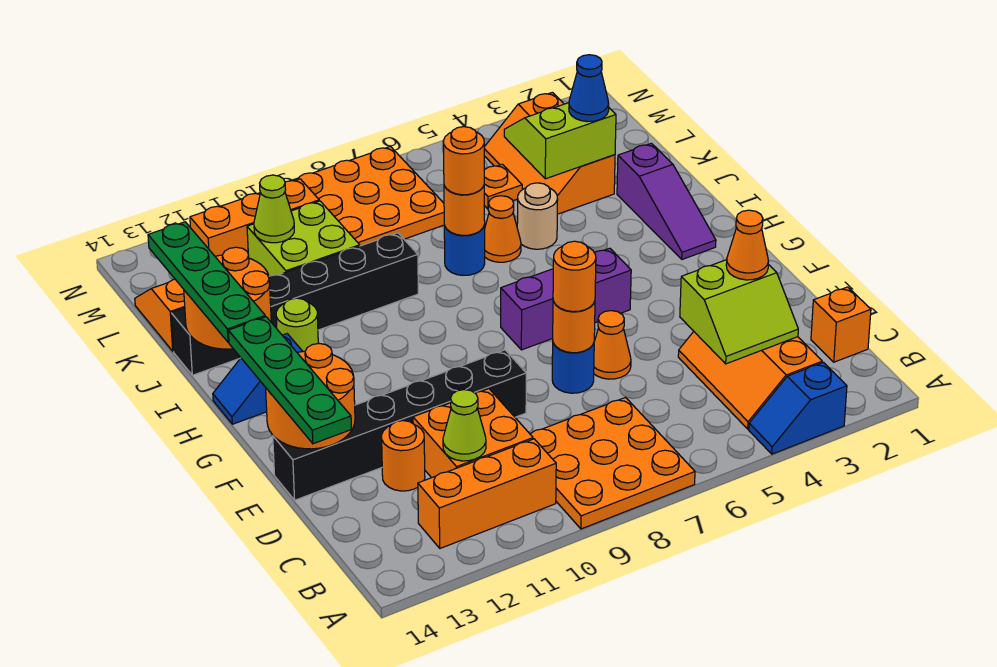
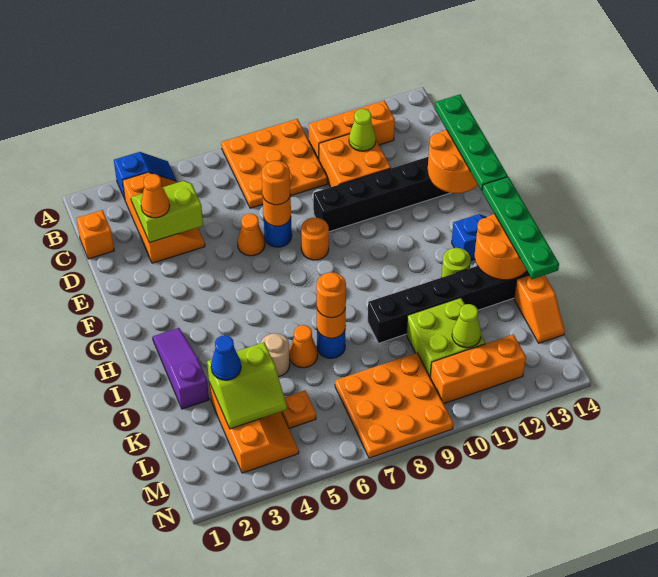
orange round brick D12 level 1 -> orange round brick F8 level 1
purple brick G5:G7 level 1 -> none

